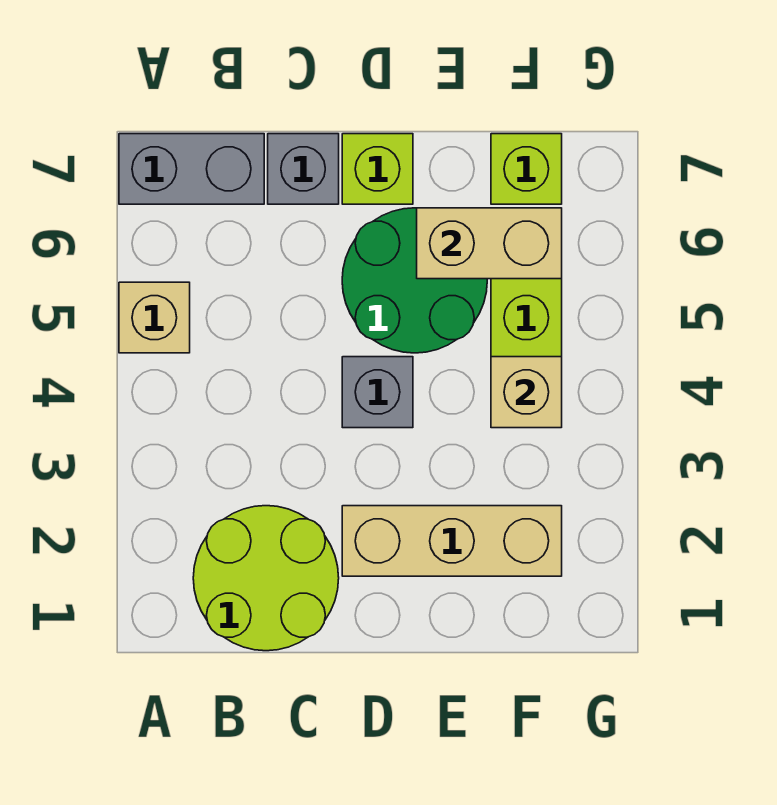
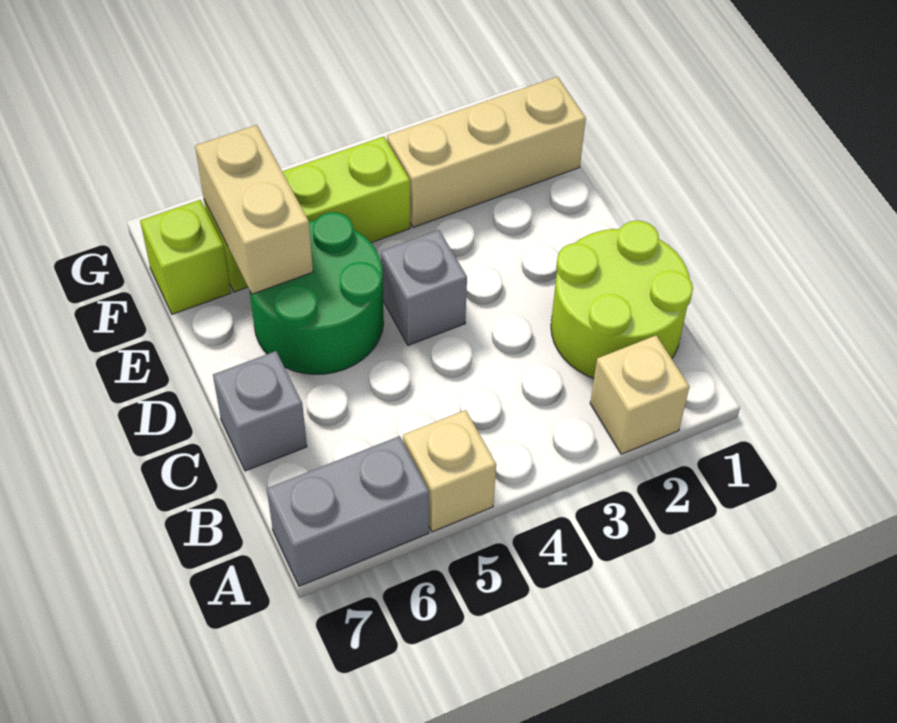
grey brick A7:B7 level 1 -> grey brick A6:A7 level 1
tan brick D2:F2 level 1 -> tan brick F1:F3 level 1
lime brick D7 level 1 -> none
tan brick F4 level 2 -> tan brick A2 level 1

